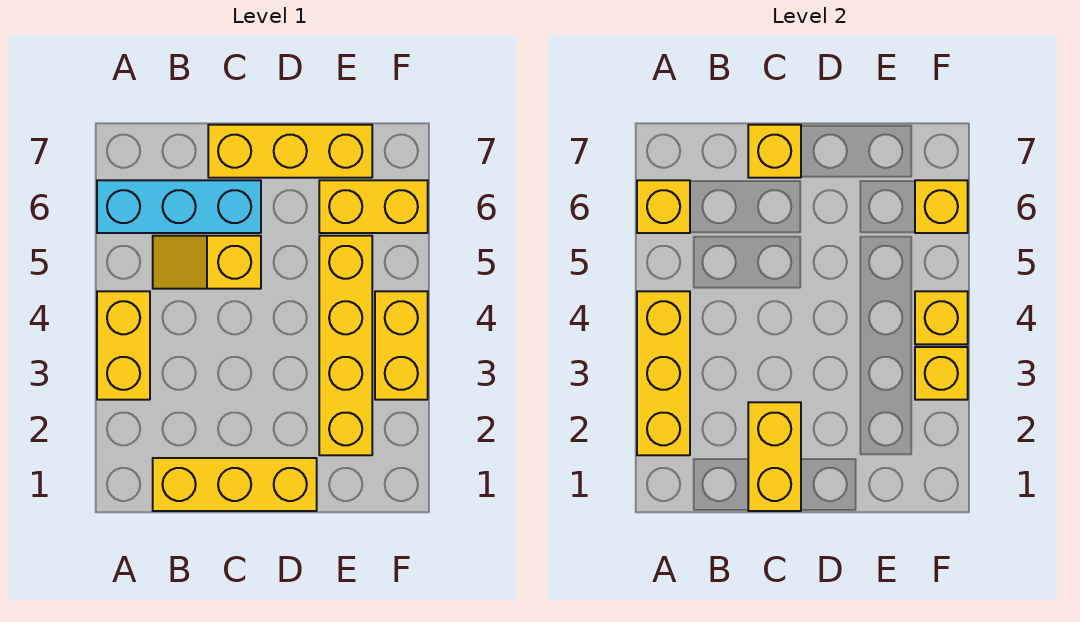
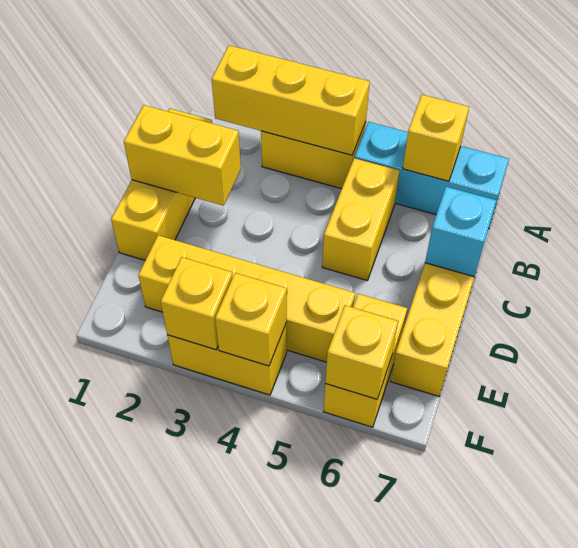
cyan brick A6:C6 level 1 -> cyan brick A5:A7 level 1
yellow slope B5:C5 level 1 top C -> yellow brick B5:C5 level 1
yellow brick C7 level 2 -> cyan brick C7 level 2

